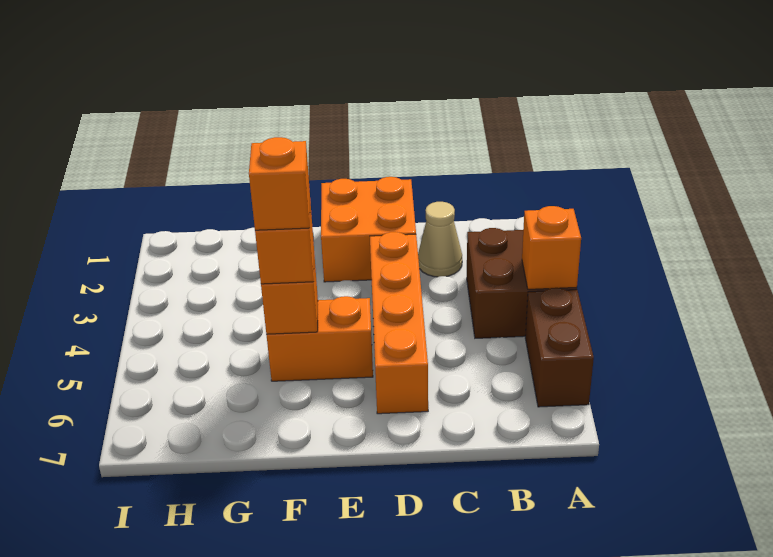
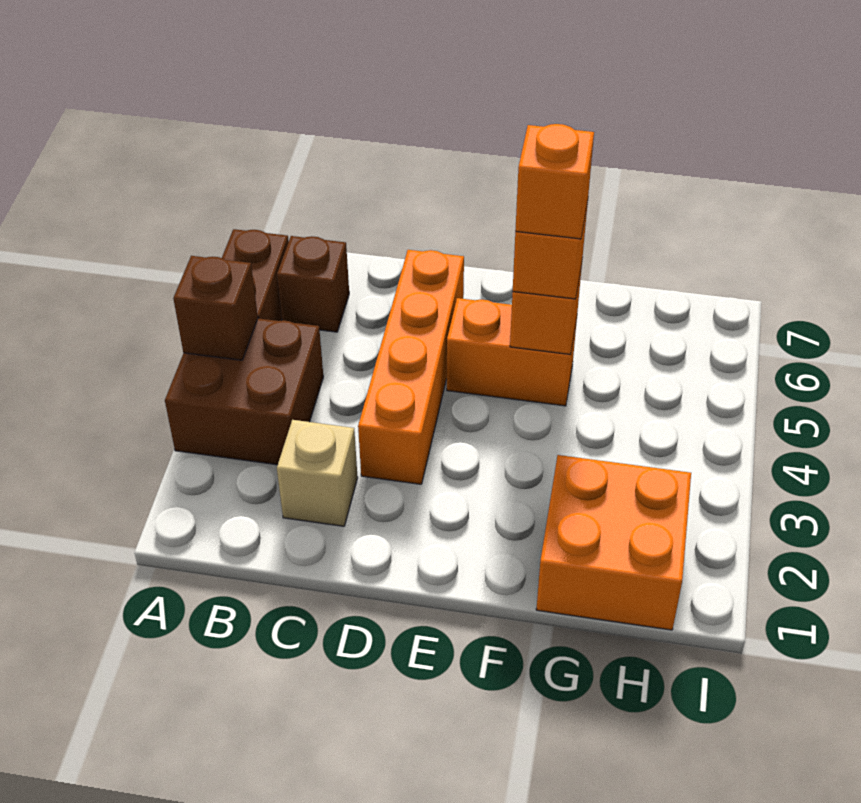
orange brick A4 level 2 -> brown brick A4 level 2
none -> brown brick B6 level 1
tan cone C2 level 1 -> tan brick C2 level 1
orange brick D1:E2 level 1 -> orange brick G1:H2 level 1

